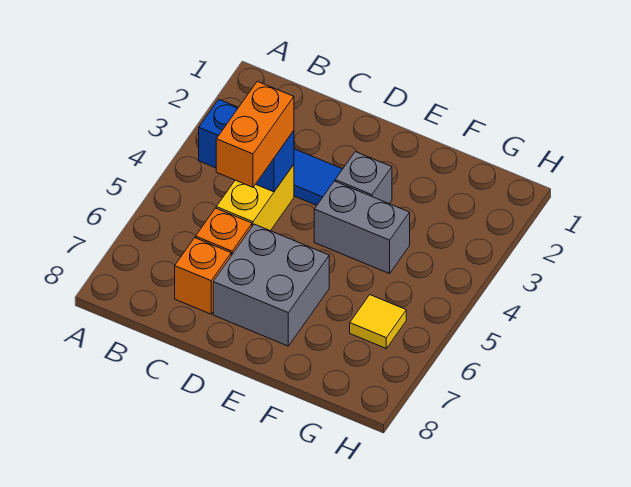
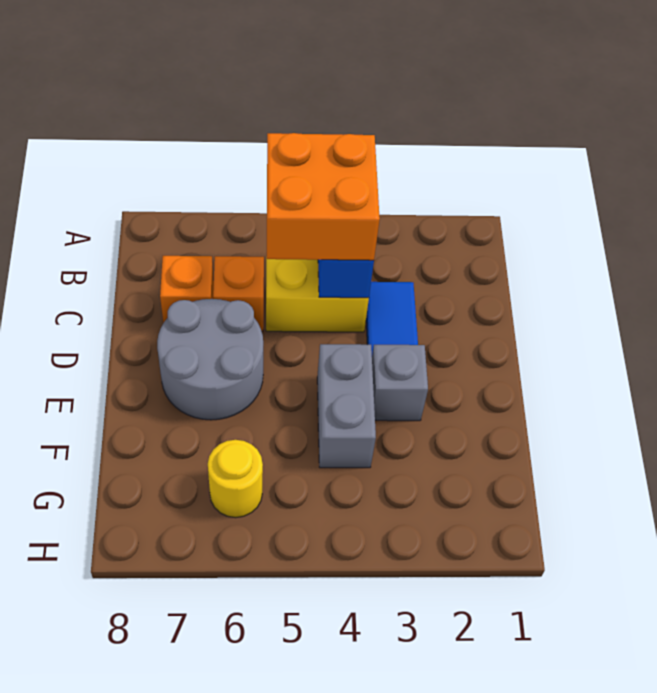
orange brick C4:C5 level 3 -> orange brick B4:C5 level 3
grey brick D6:E7 level 1 -> grey round brick D6:E7 level 1
yellow tile G6 level 1 -> yellow round brick G6 level 1

